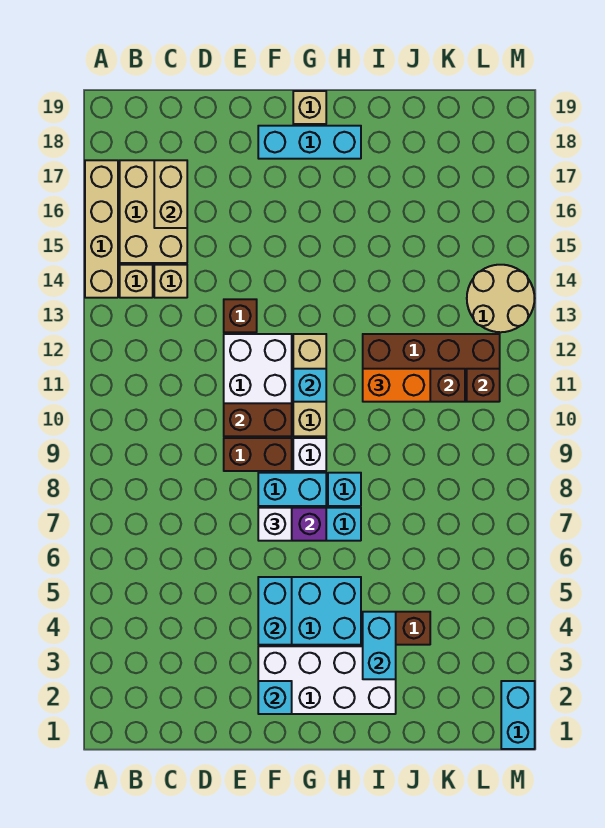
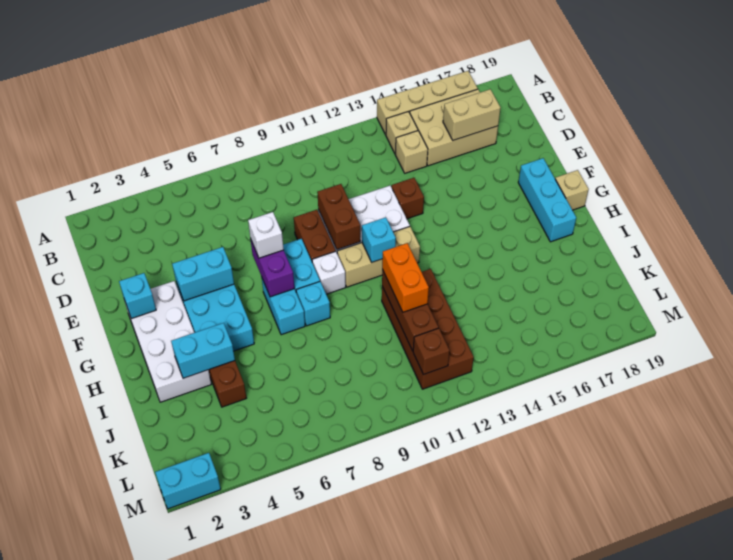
tan round brick L13:M14 level 1 -> none

